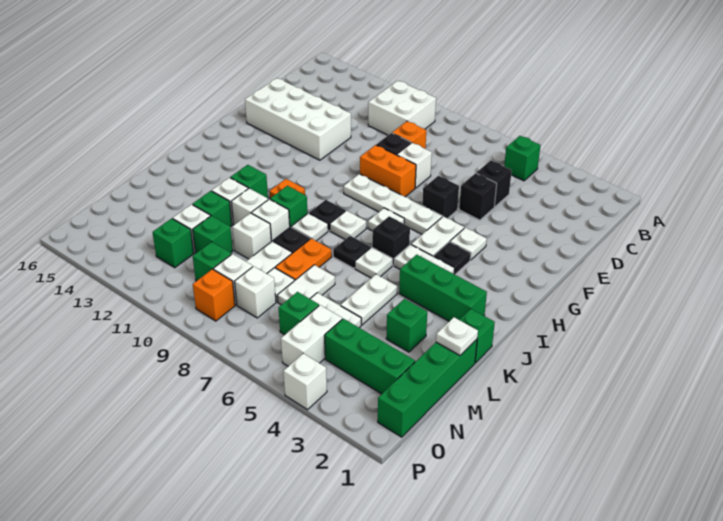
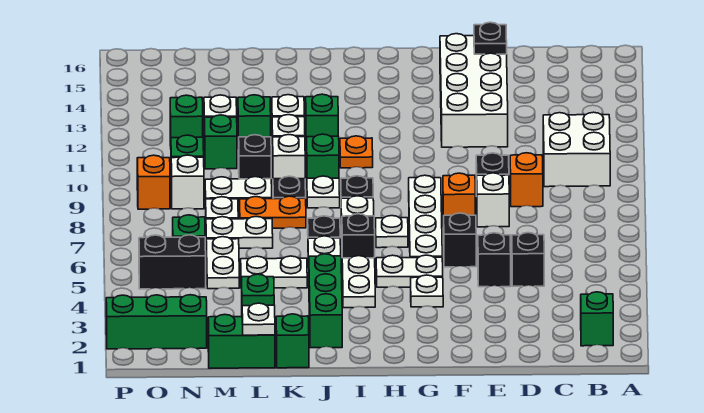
green brick B5 level 1 -> green brick B2 level 1
orange brick F8:F9 level 1 -> orange brick F8 level 1
black plate H4 level 1 -> black plate E15 level 2
green brick L1:O1 level 1 -> green brick L1:M1 level 1
white brick L10 level 1 -> black brick L10 level 1
green brick N2:N4 level 1 -> green brick N2:P2 level 1
white brick N5:O5 level 1 -> black brick N5:O5 level 1
white brick N8 level 1 -> none
white brick P4 level 1 -> none

